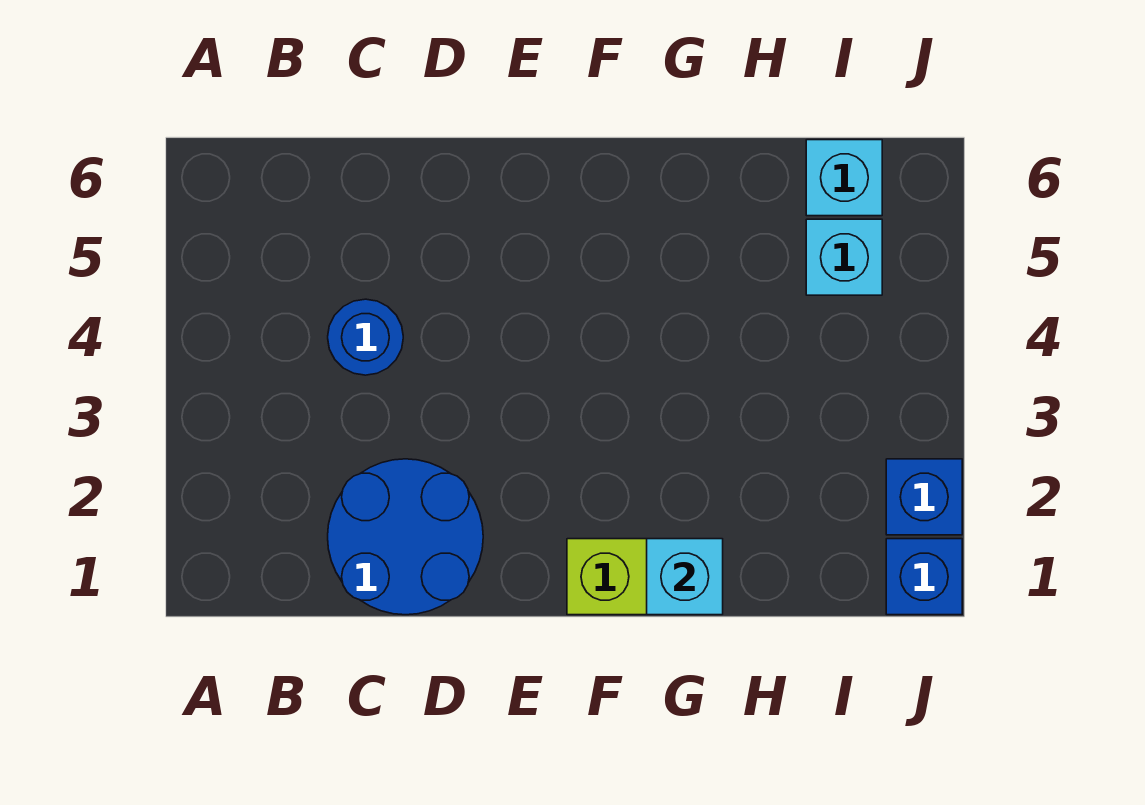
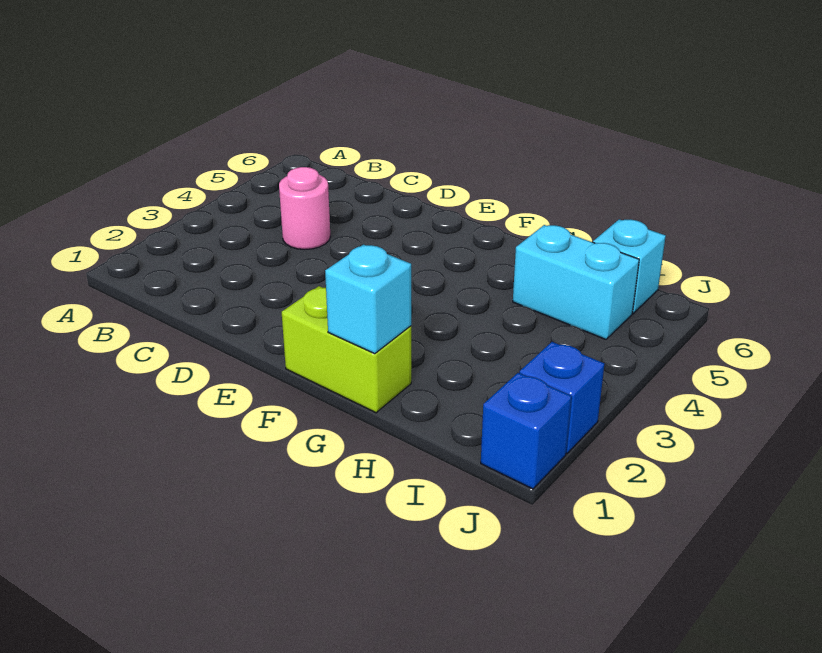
blue round brick C1:D2 level 1 -> none
blue round brick C4 level 1 -> pink round brick C4 level 1
cyan brick I5 level 1 -> cyan brick H5:I5 level 1

